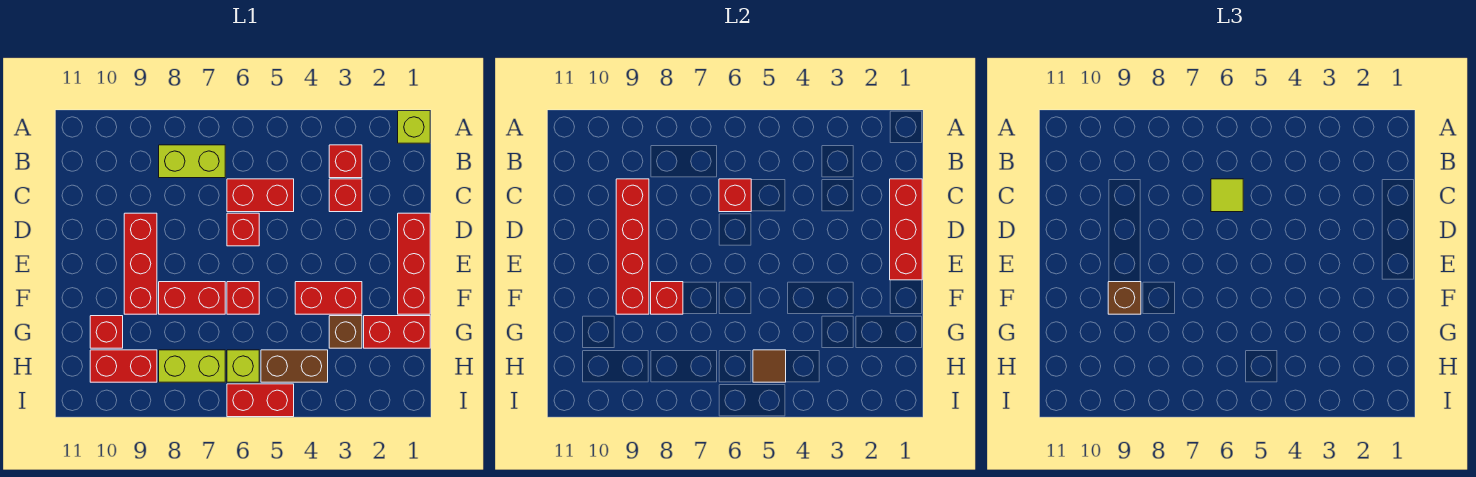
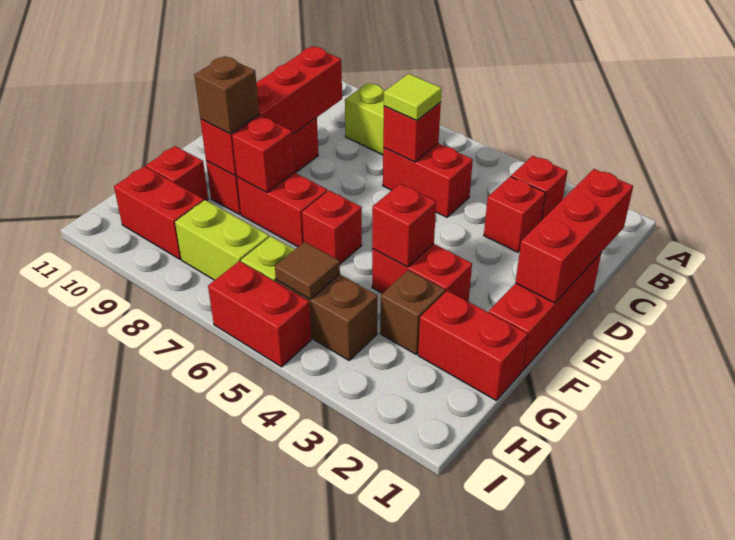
lime brick A1 level 1 -> none
red brick D6 level 1 -> red brick F4 level 2

